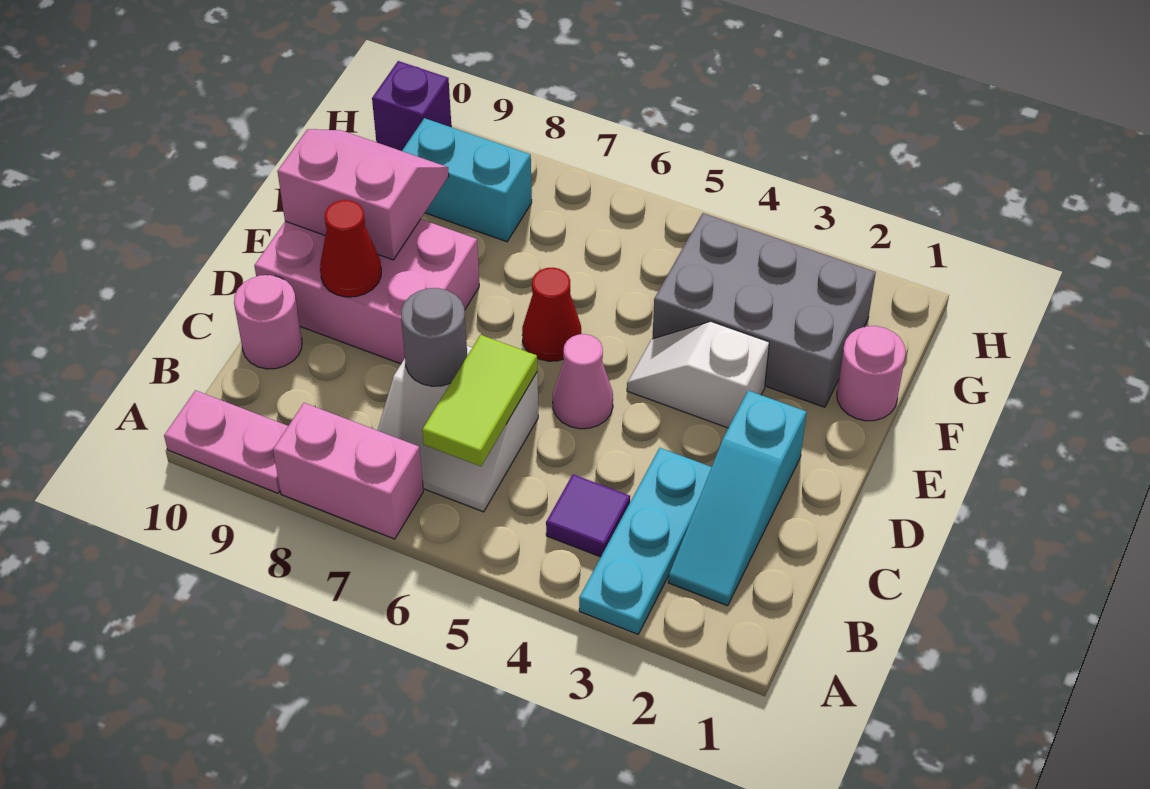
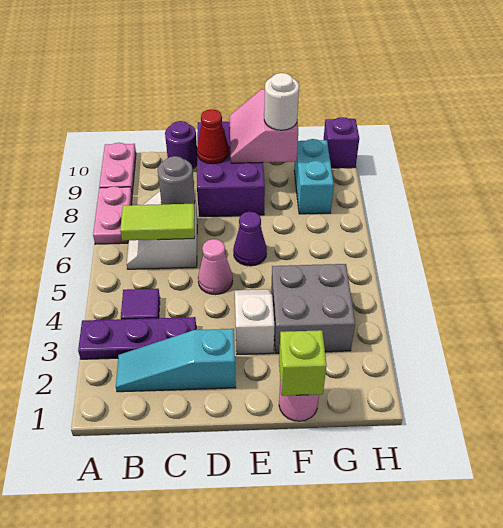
cyan plate A3:C3 level 1 -> purple plate A3:C3 level 1
pink brick A7:A8 level 1 -> pink plate A7:A8 level 1
pink round brick C10 level 1 -> purple round brick C10 level 1
pink brick D8:E10 level 1 -> purple brick D8:E10 level 1
red cone E6 level 1 -> purple cone E6 level 1
pink slope E9:F10 level 2 top E -> pink slope E9:F10 level 2 top F
none -> lime brick F1 level 2
grey brick F2:G4 level 1 -> grey brick F3:G4 level 1
none -> white round brick F9 level 3

